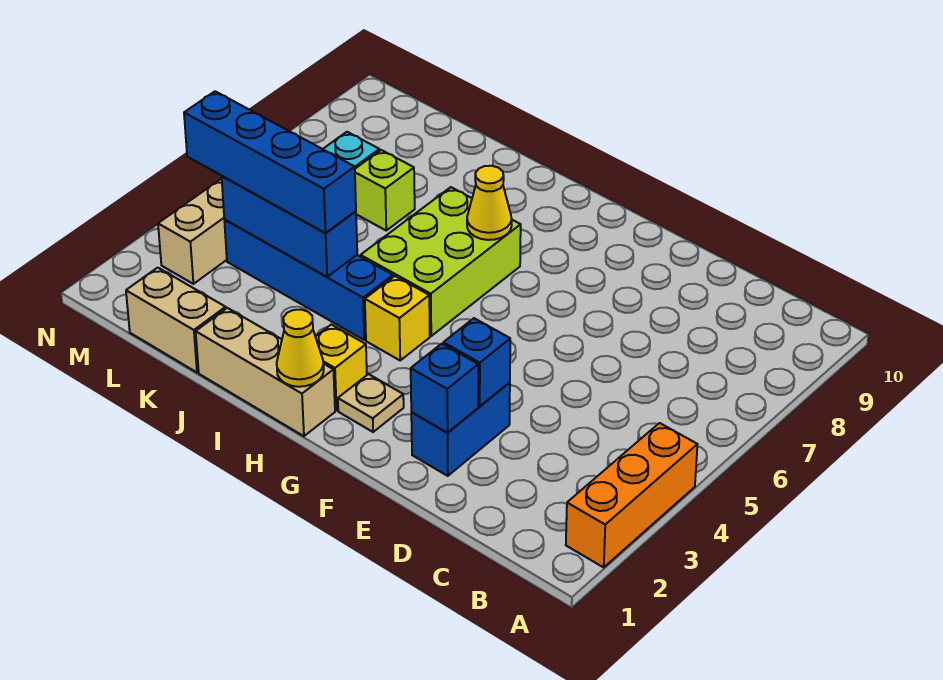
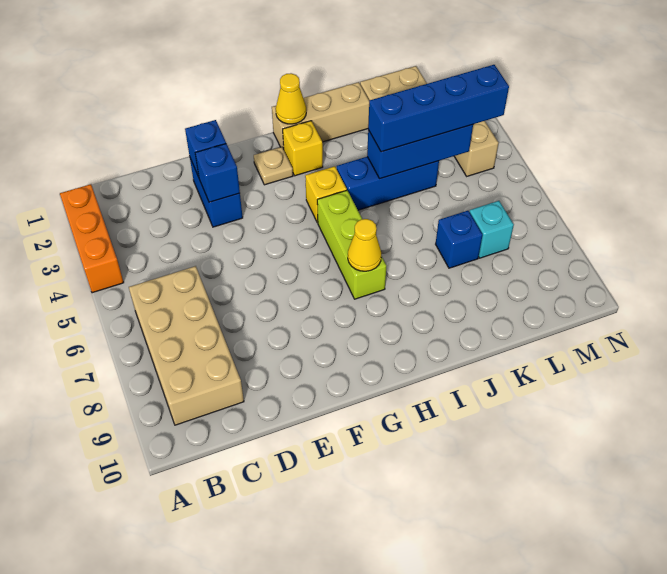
none -> tan brick B6:C9 level 1
lime brick H5:I7 level 1 -> lime brick H5:H7 level 1
blue brick I4:L4 level 1 -> blue brick I4:K4 level 1
lime brick K7 level 1 -> blue brick K7 level 1

